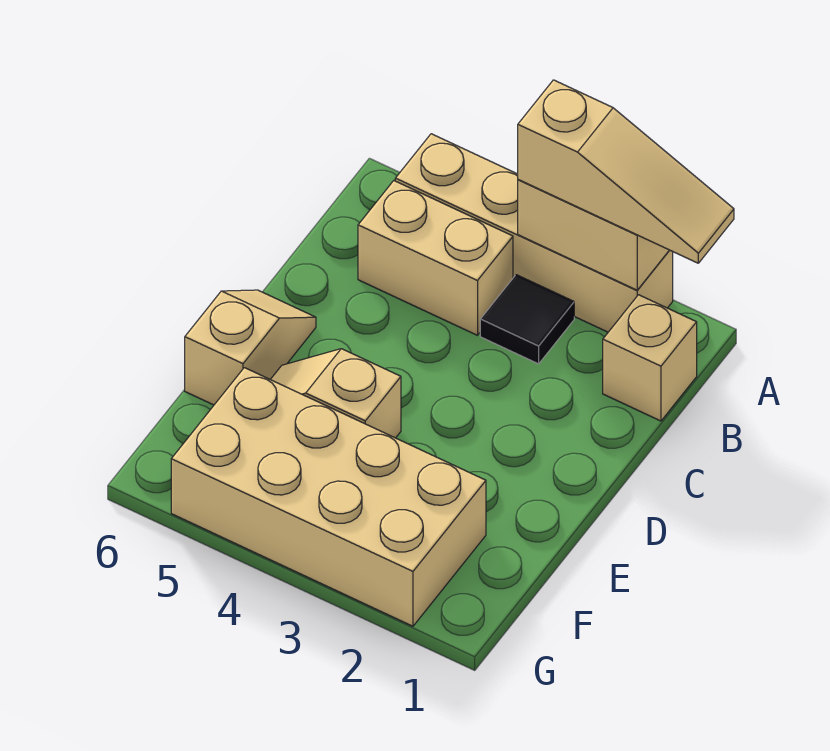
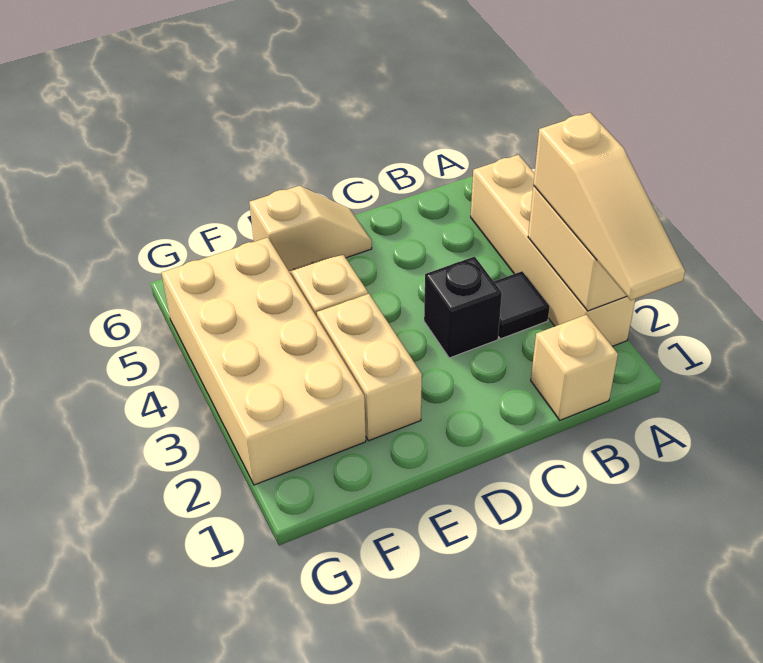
tan brick B4:B5 level 1 -> tan brick E2:E3 level 1
none -> black brick C3 level 1

